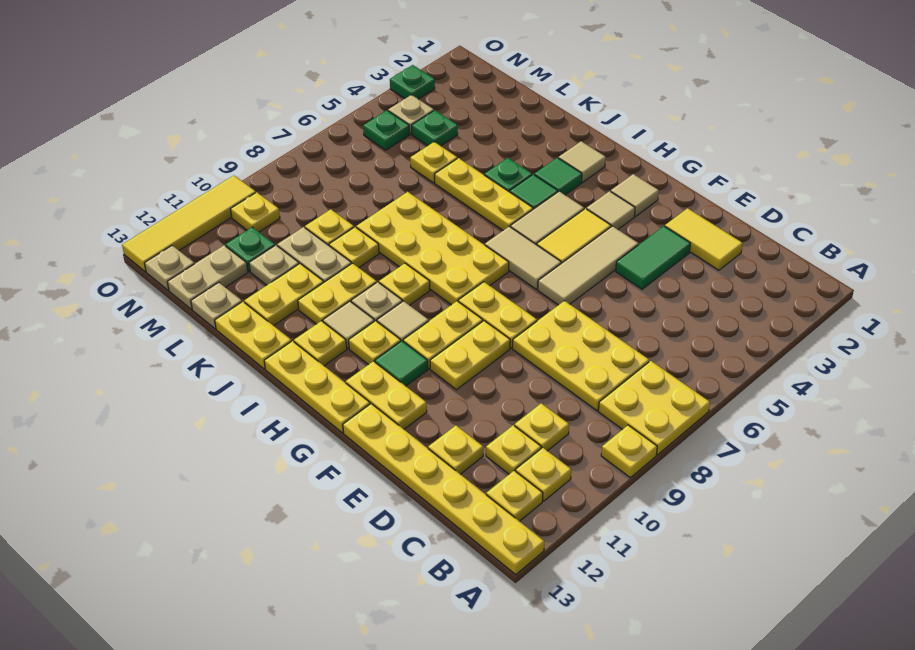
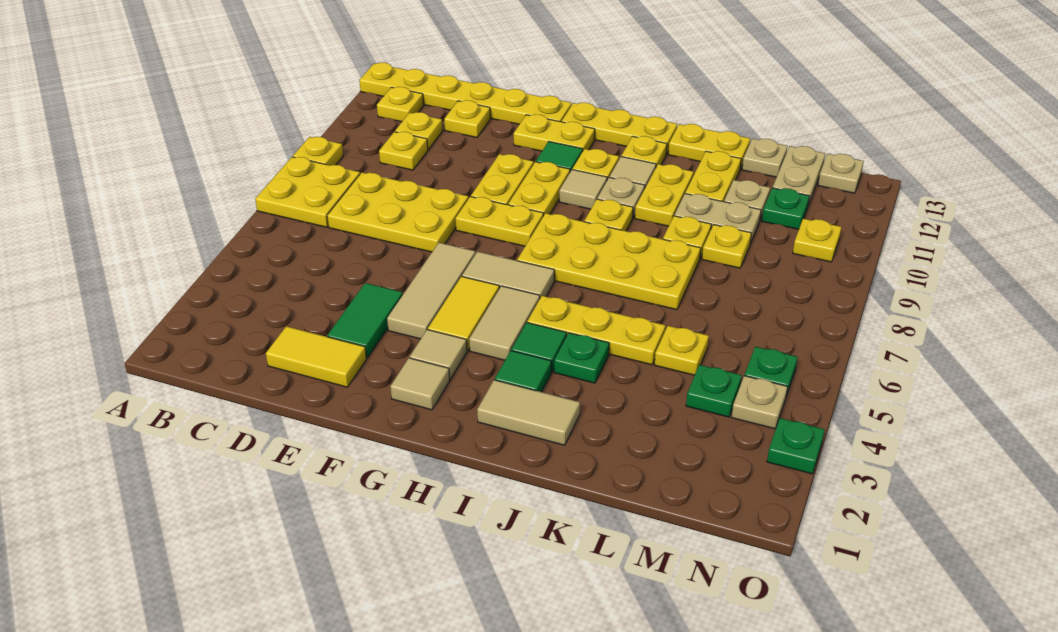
yellow plate B11 level 1 -> none
tan tile I2 level 1 -> tan tile I2:J2 level 1
yellow tile O10:O13 level 1 -> none

